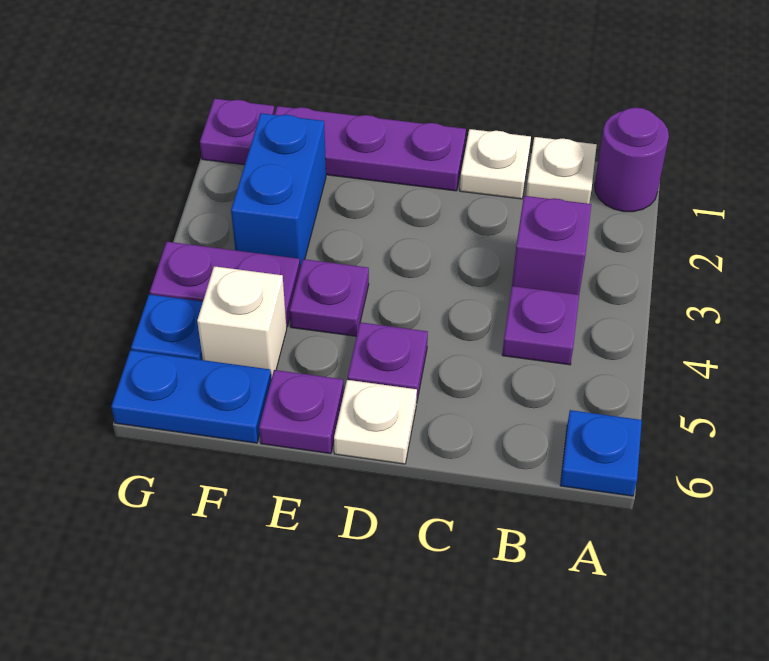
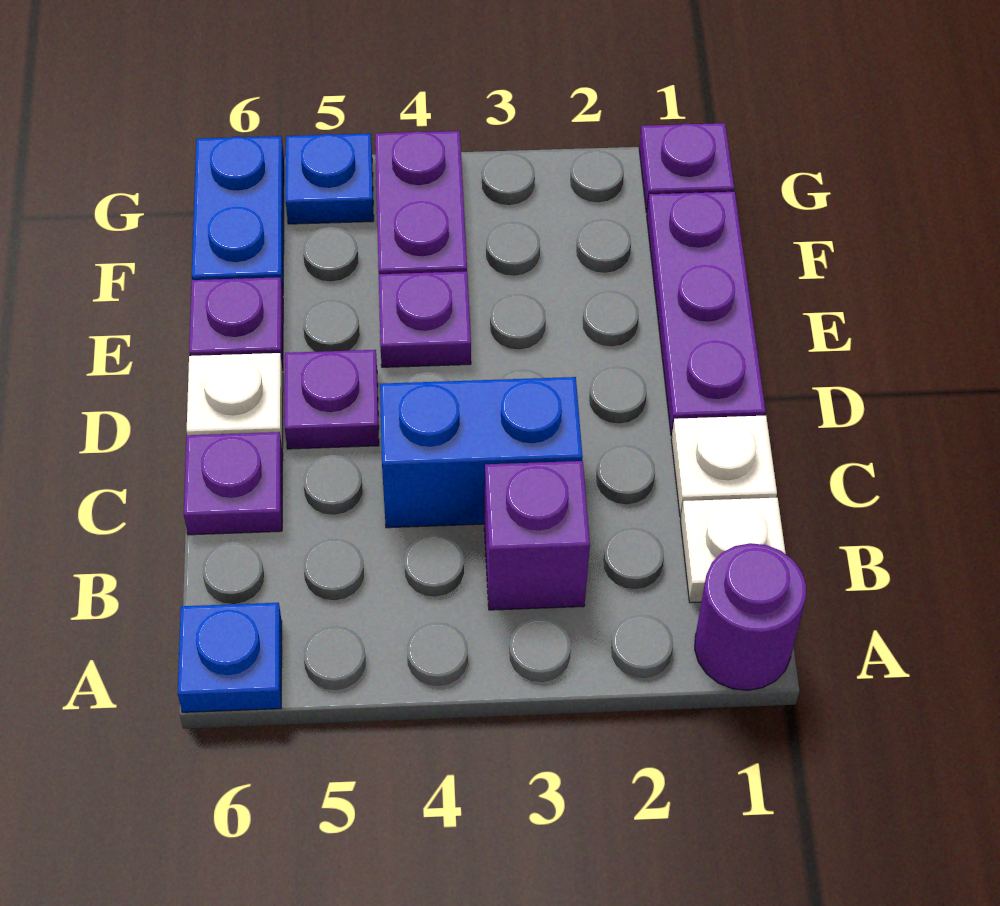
purple plate B4 level 1 -> purple plate C6 level 1
blue brick F2:F3 level 1 -> blue brick C3:C4 level 1
white brick F5 level 1 -> none

